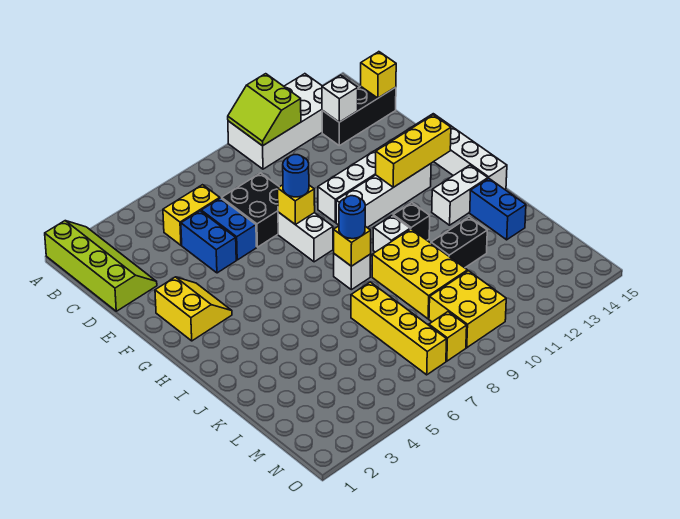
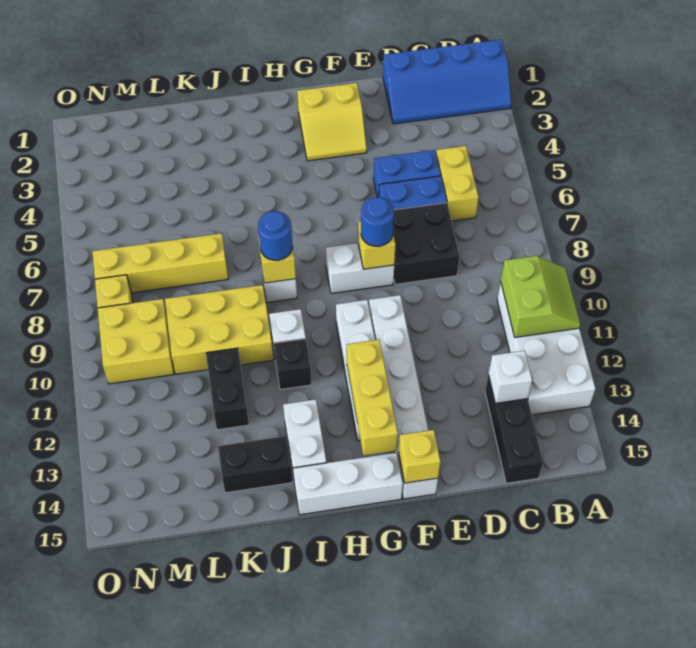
lime slope A1:D2 level 1 top 1 -> blue slope A1:D2 level 1 top 1
lime slope A10:B11 level 2 top 11 -> lime slope A10:B11 level 2 top B
yellow brick C15 level 2 -> yellow brick F15 level 2
blue brick J14:K14 level 1 -> black brick J14:K14 level 1

